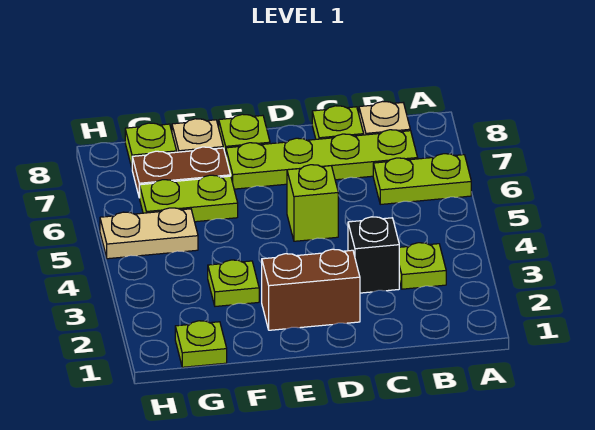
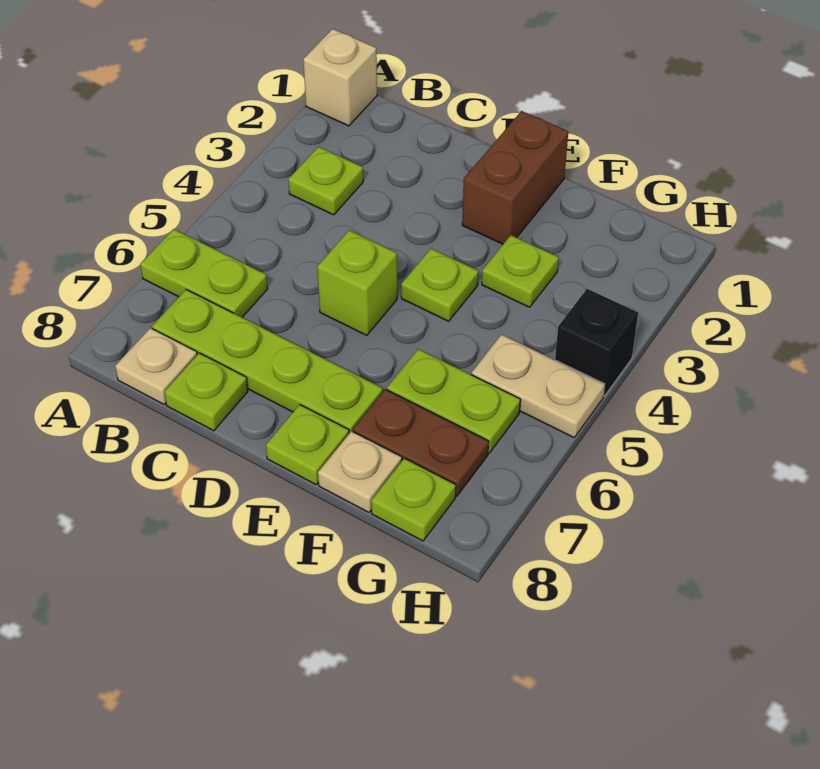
none -> tan brick A1 level 1
black brick C3 level 1 -> black brick H4 level 1
brown brick D2:E2 level 1 -> brown brick E1:E2 level 1
lime plate G1 level 1 -> lime plate E4 level 1

